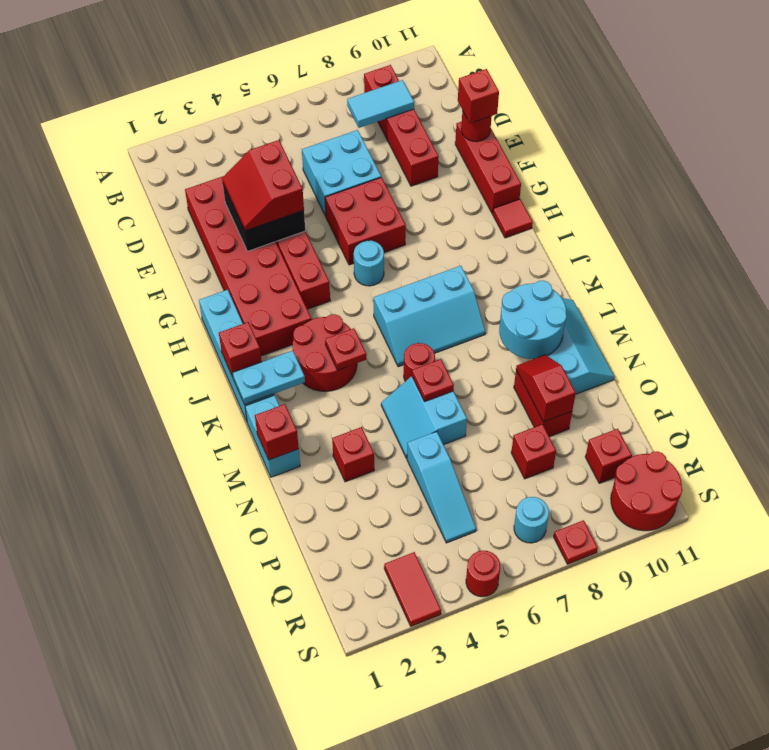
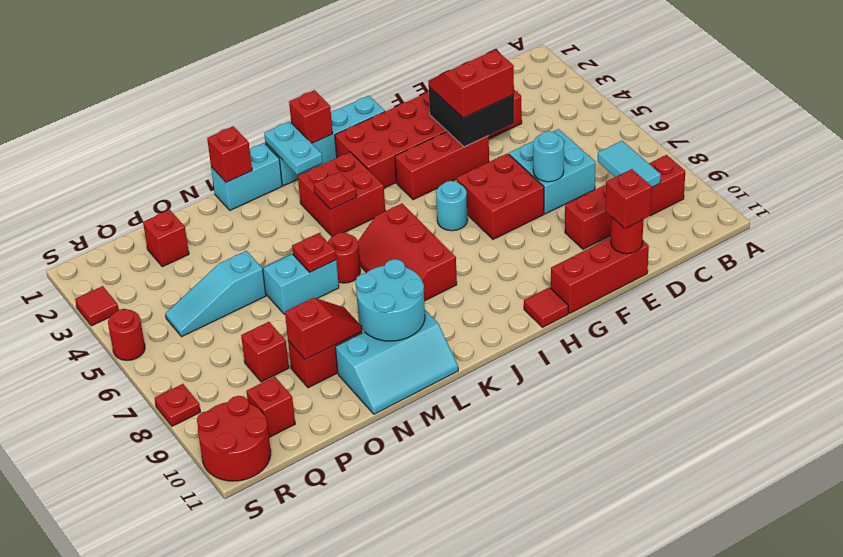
red round brick J3:K4 level 1 -> red brick J3:K4 level 1
cyan slope J6:K8 level 1 top J -> red slope J6:K8 level 1 top J
red brick N3 level 1 -> red brick P2 level 1
red tile R3:S3 level 1 -> red tile S3 level 1
cyan round brick R7 level 1 -> cyan round brick E7 level 2

